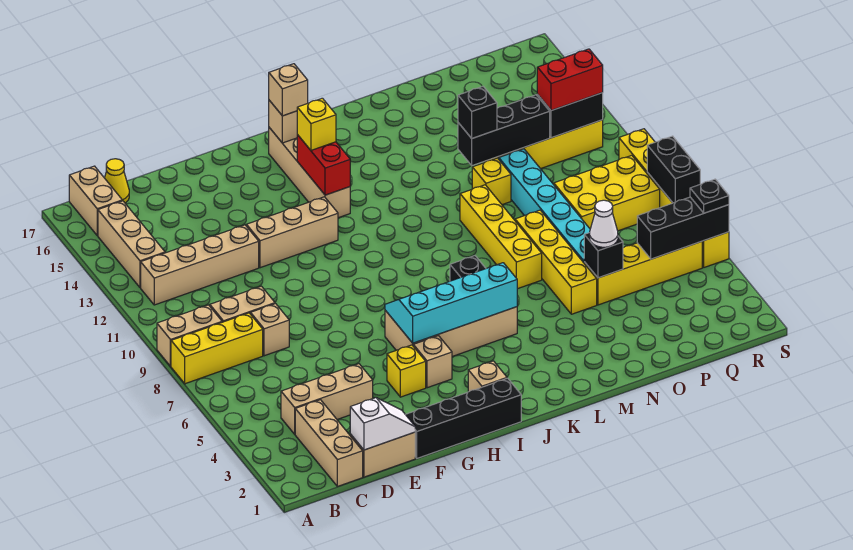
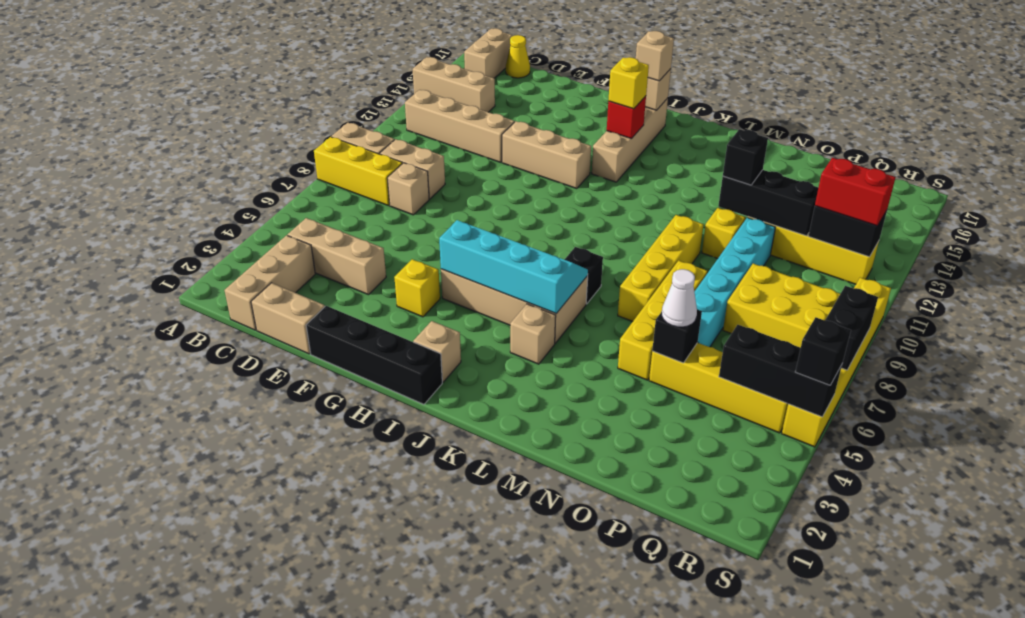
tan brick B13:B15 level 1 -> tan brick A14:C14 level 1
white slope D1:E1 level 2 top D -> none
tan brick H4 level 1 -> tan brick K4 level 1
red brick I13:I14 level 2 -> red brick I14 level 2
black plate S5 level 3 -> black brick S5 level 3

